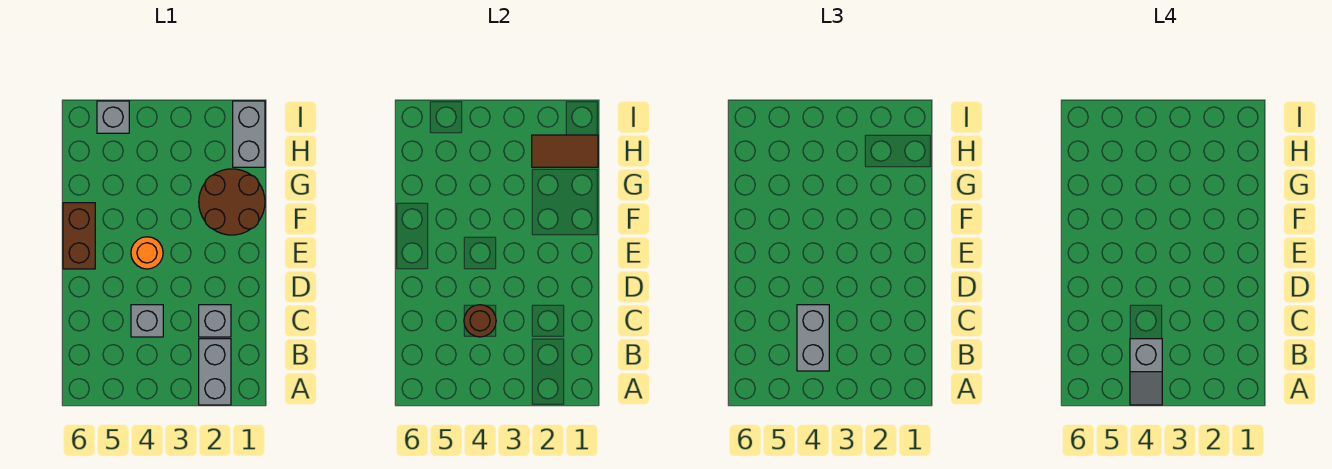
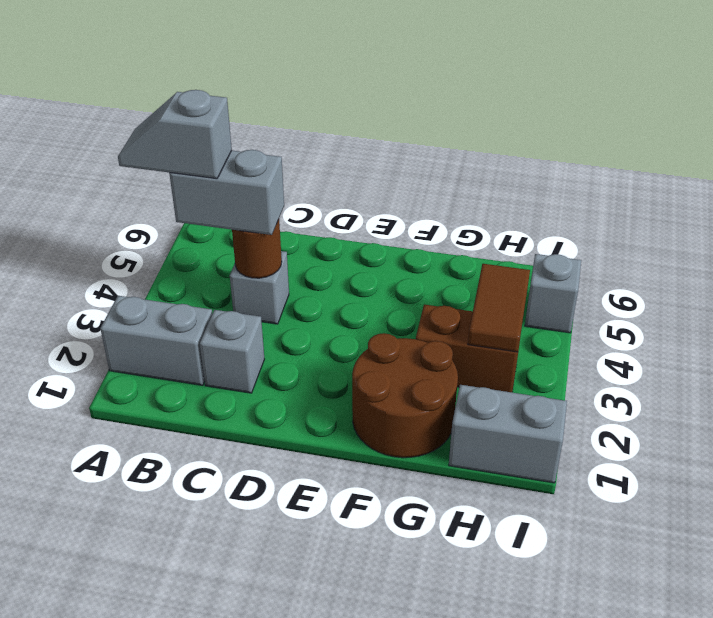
orange round brick E4 level 1 -> none
brown brick E6:F6 level 1 -> brown brick G3:H3 level 1
brown tile H1:H2 level 2 -> brown tile H3:H4 level 2

